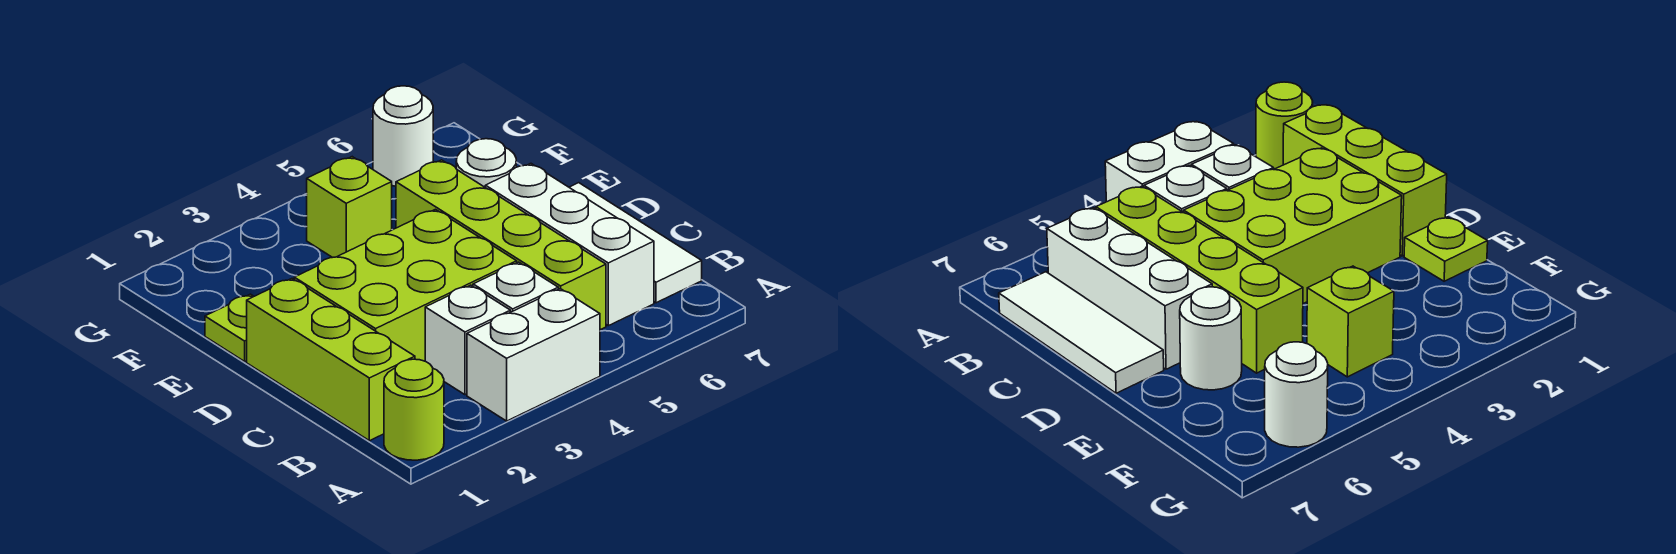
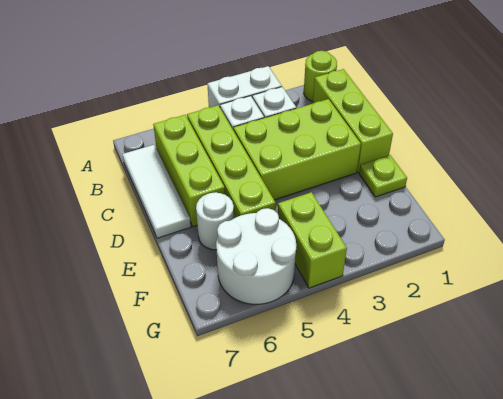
white brick B6:D6 level 1 -> lime brick B6:D6 level 1
lime brick F4 level 1 -> lime brick F4:G4 level 1
white round brick G6 level 1 -> white round brick F5:G6 level 1

